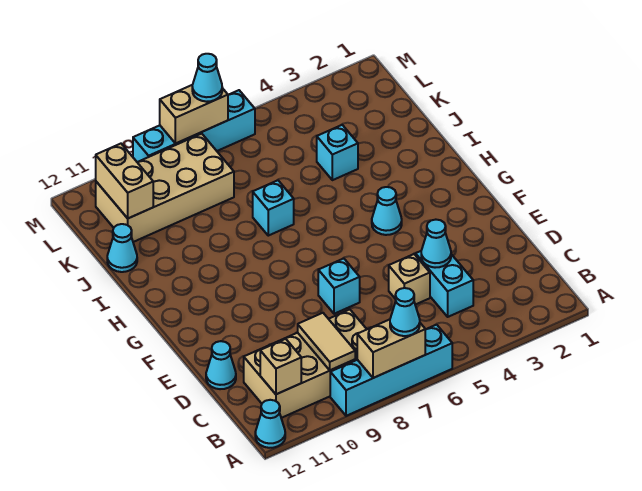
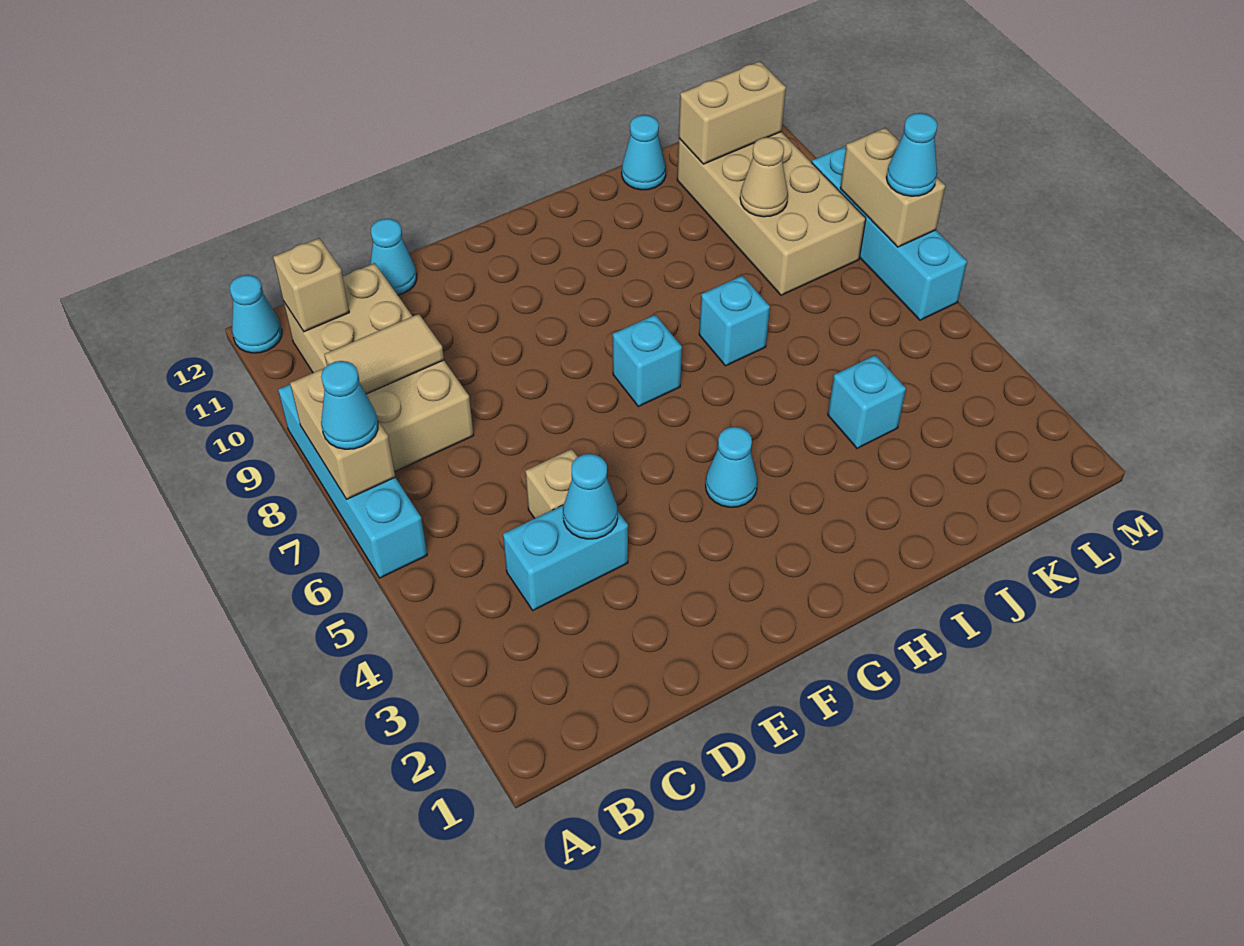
cyan brick E7 level 1 -> cyan brick G7 level 1
none -> tan cone K9 level 2

